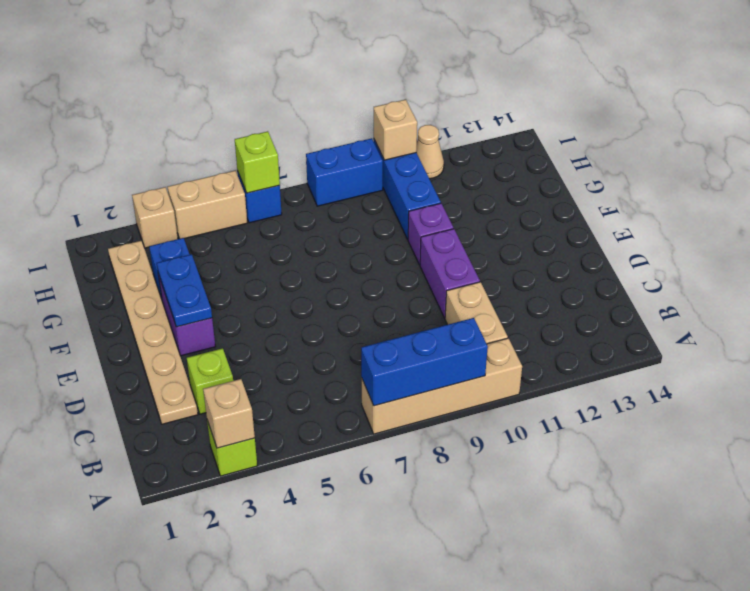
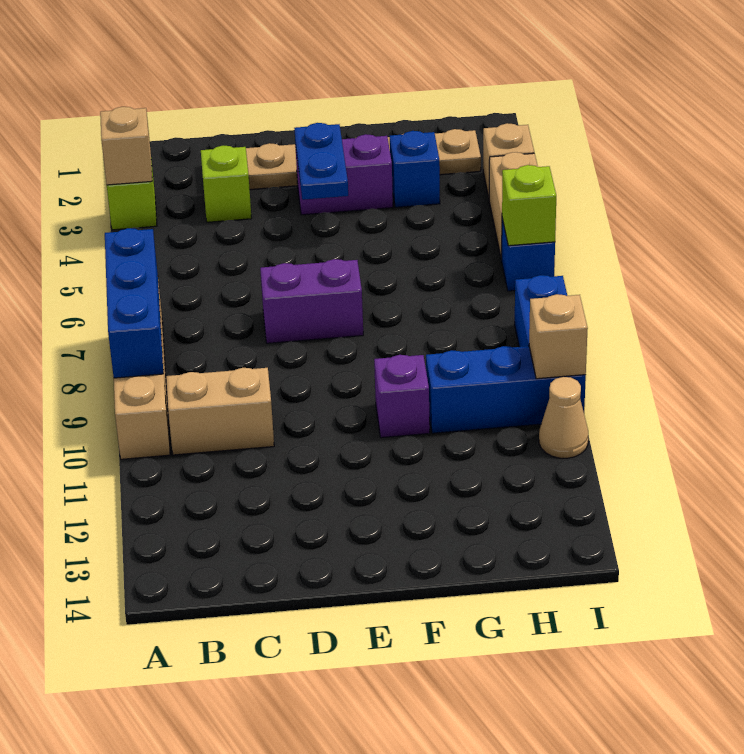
purple brick D10:E10 level 1 -> purple brick D7:E7 level 1
blue plate E3:F3 level 2 -> blue plate E3:E4 level 2

